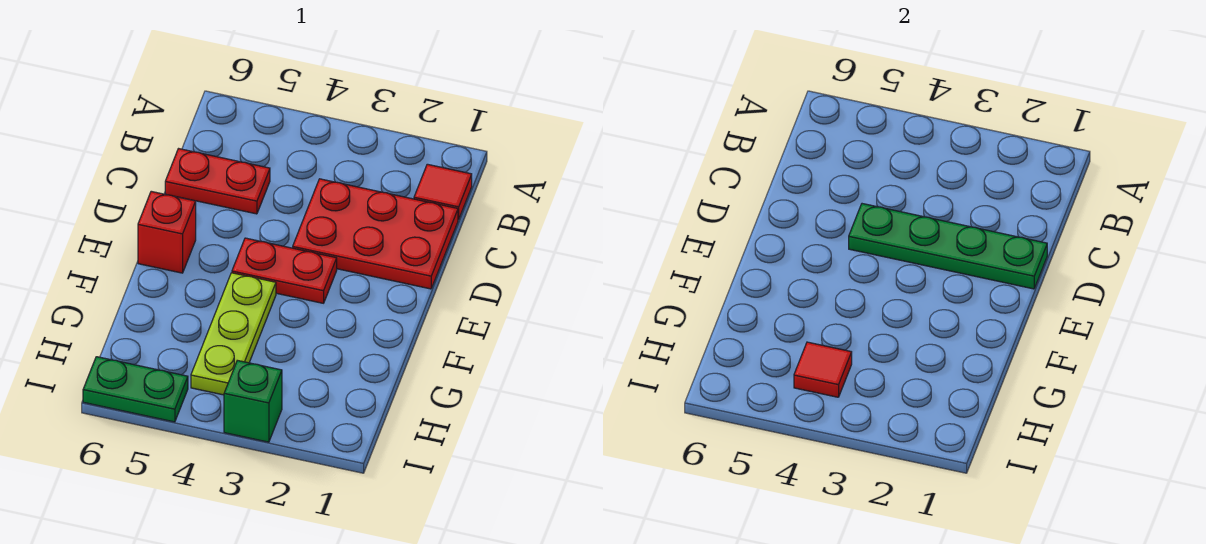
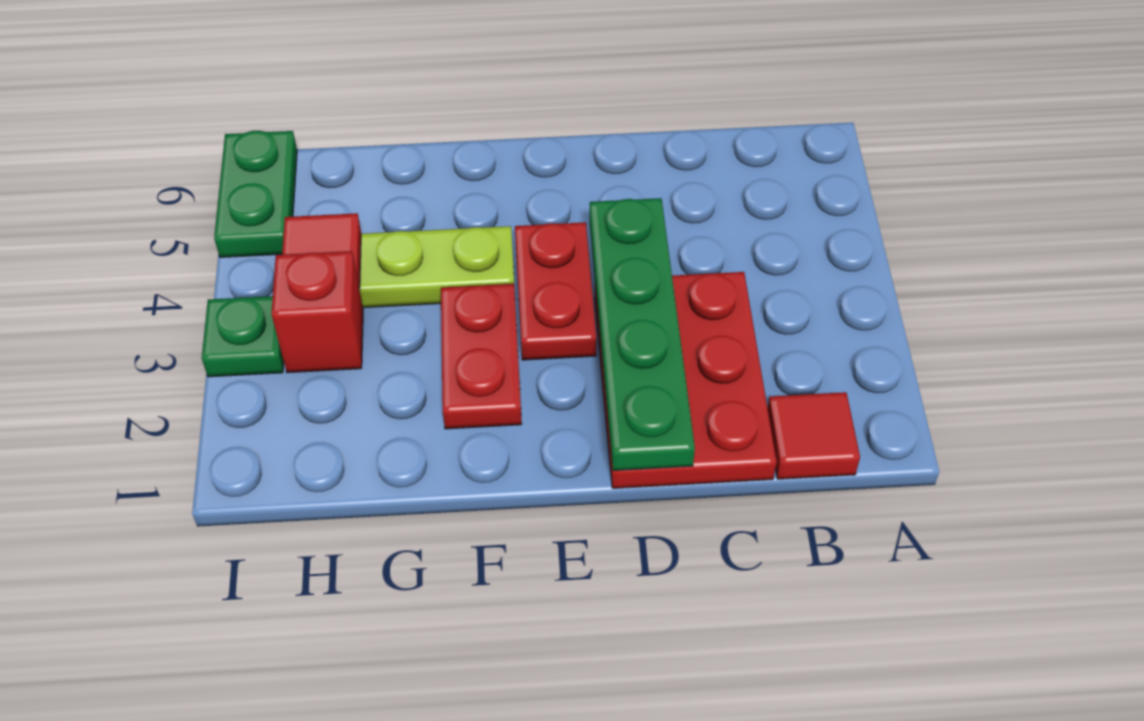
red plate C5:C6 level 1 -> red plate F2:F3 level 1
red brick E6 level 1 -> red brick H3 level 1
green brick I3 level 1 -> green plate I3 level 1

